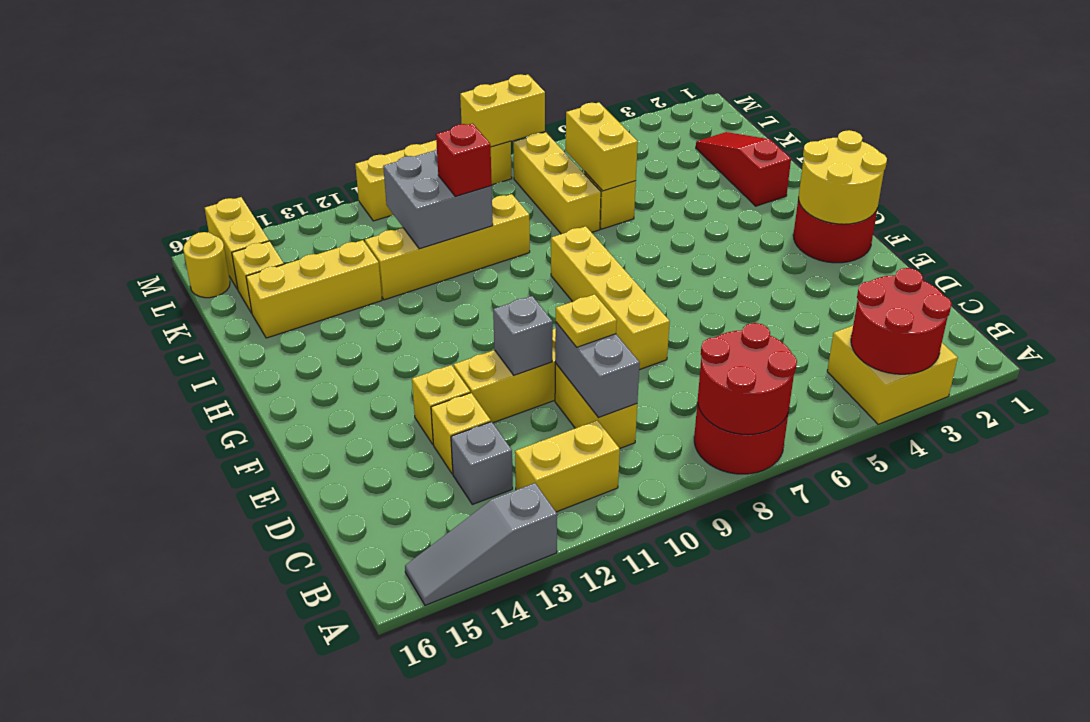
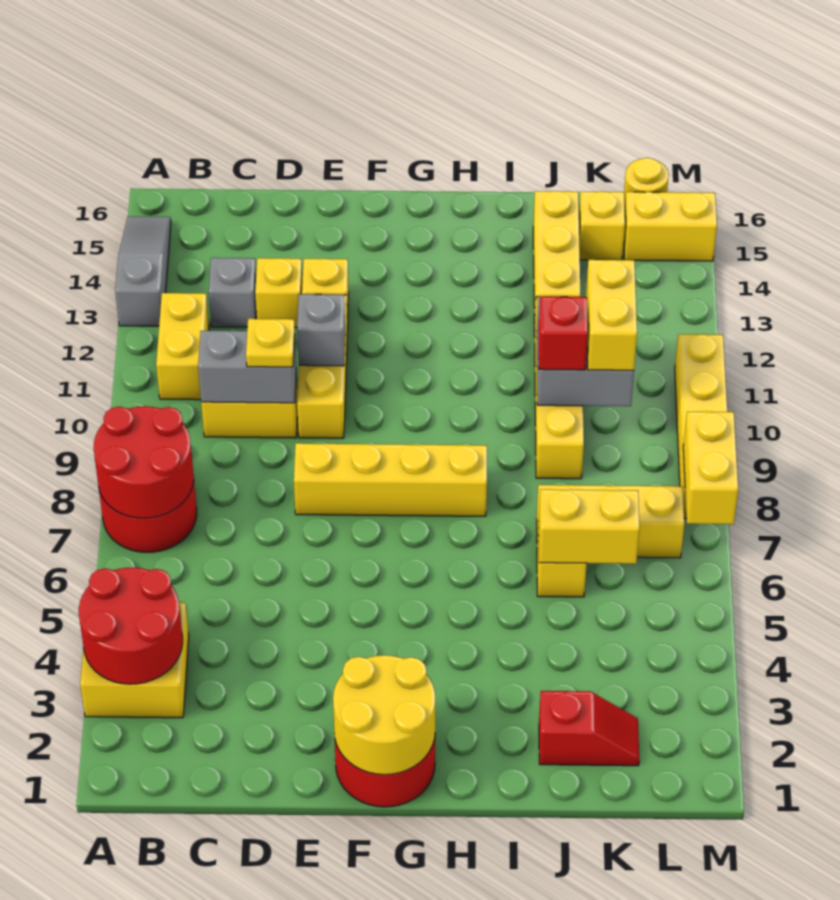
red slope I2:K2 level 1 top I -> red slope J2:K2 level 1 top J
none -> yellow brick K10:K11 level 3

